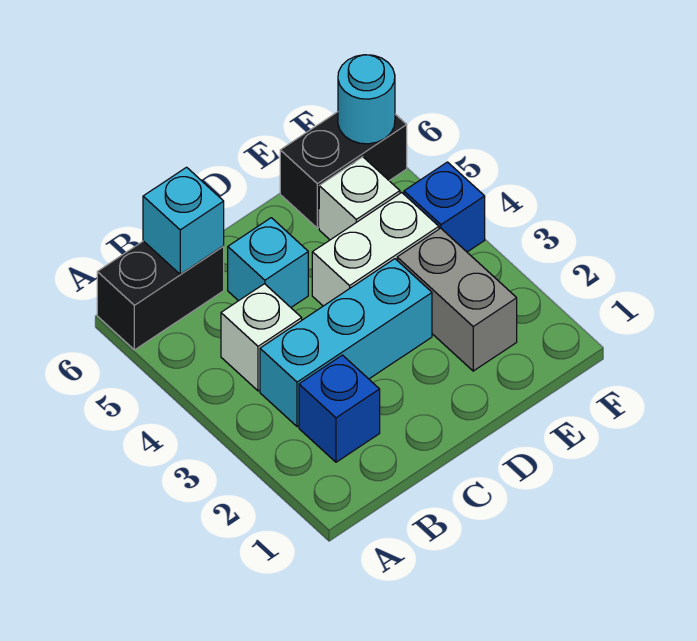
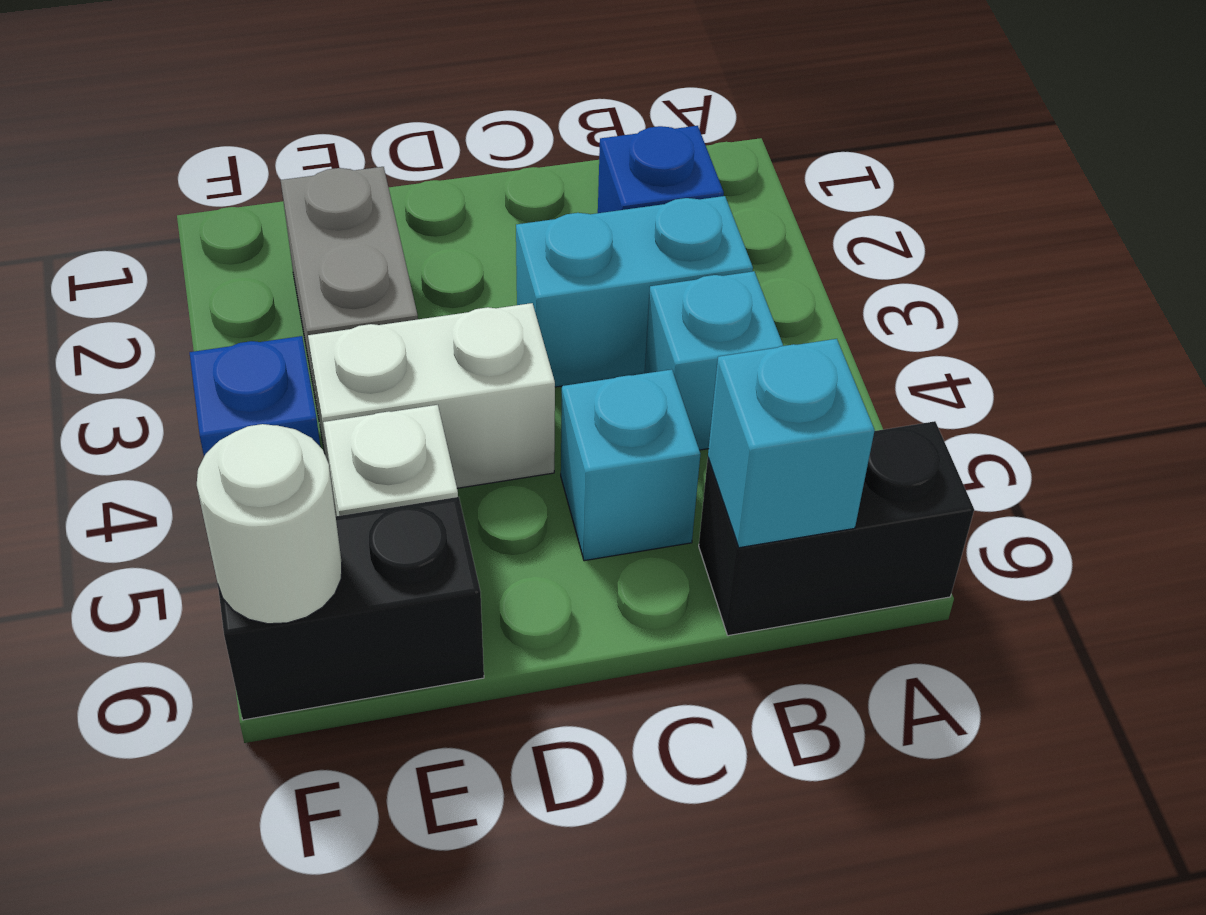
cyan brick B3:D3 level 1 -> cyan brick B3:C3 level 1
white brick B4 level 1 -> cyan brick B4 level 1
cyan round brick F6 level 2 -> white round brick F6 level 2

